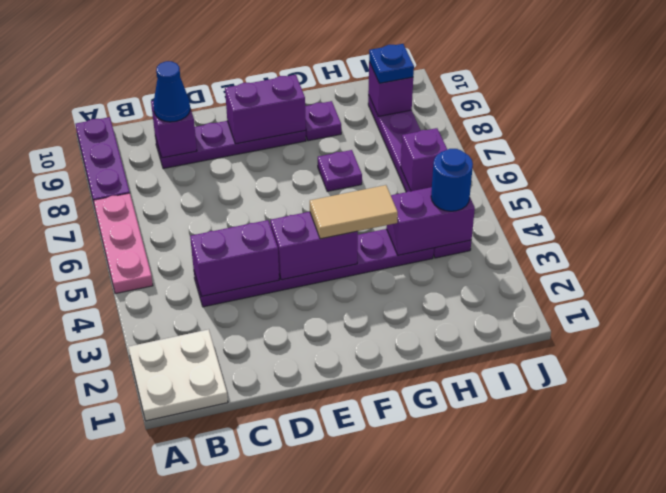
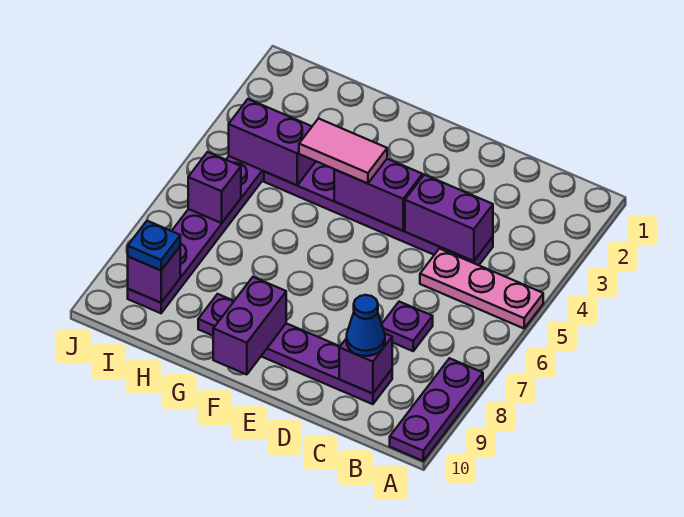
white plate A1:B2 level 1 -> none
pink plate A5:A7 level 1 -> pink plate A5:C5 level 1
purple brick E9:F9 level 2 -> purple brick F9:F10 level 2
tan tile F4:G4 level 3 -> pink tile F4:G4 level 3
purple plate G7 level 1 -> purple plate C7 level 1
blue round brick I4 level 3 -> none

